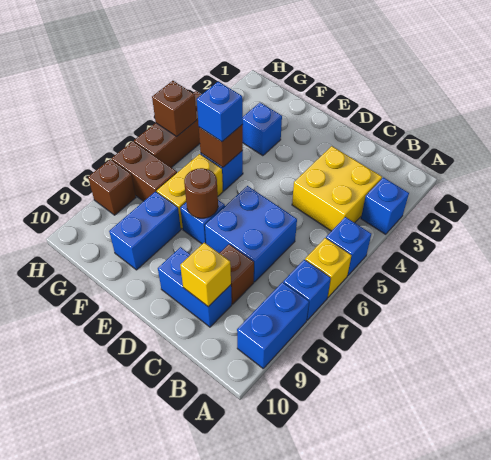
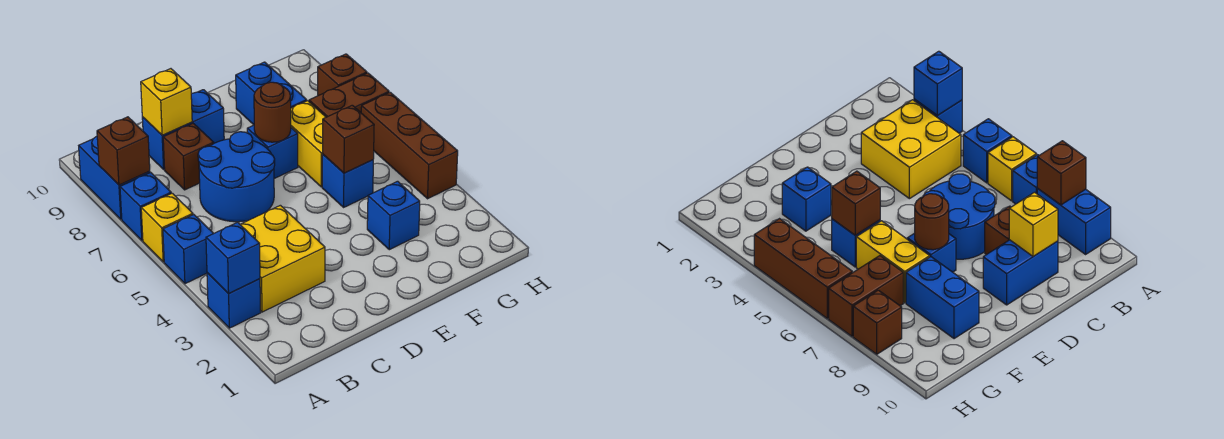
blue brick C6:D7 level 1 -> blue round brick C6:D7 level 1
blue brick F5 level 3 -> blue brick A3 level 2
brown brick H5 level 2 -> brown brick A8 level 2

